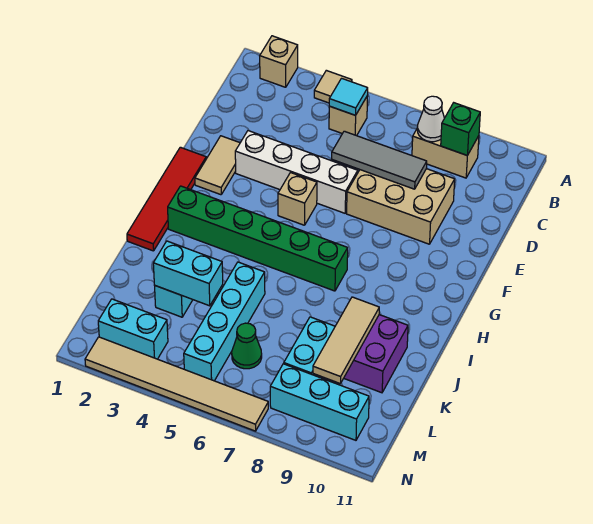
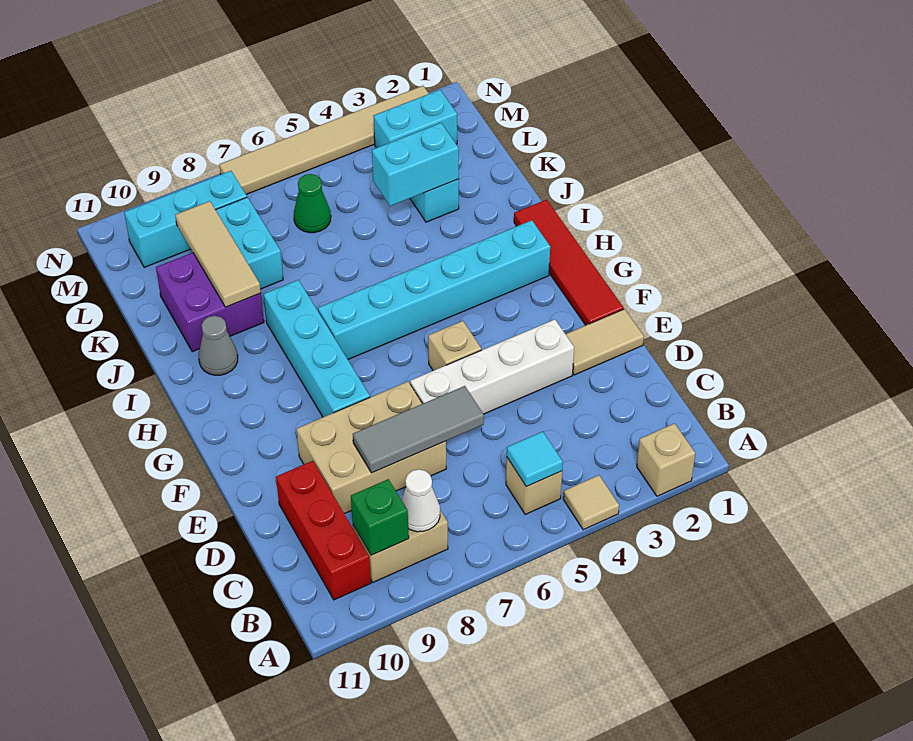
none -> red brick B10:D10 level 1
tan tile E2:F2 level 1 -> tan tile E1:E2 level 1
green brick H2:H7 level 1 -> cyan brick H2:H7 level 1
none -> grey cone I10 level 1
cyan brick J5:M5 level 1 -> cyan brick F8:I8 level 1

